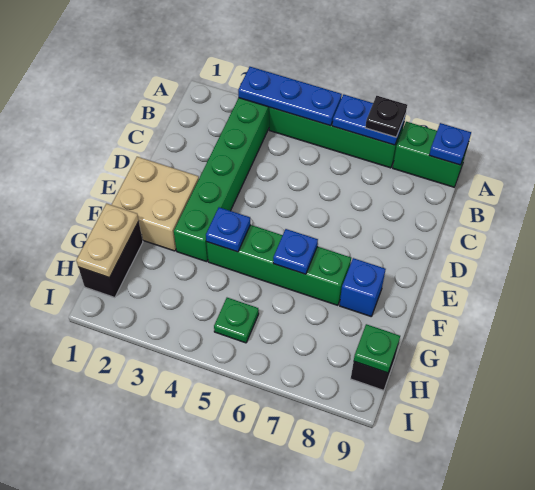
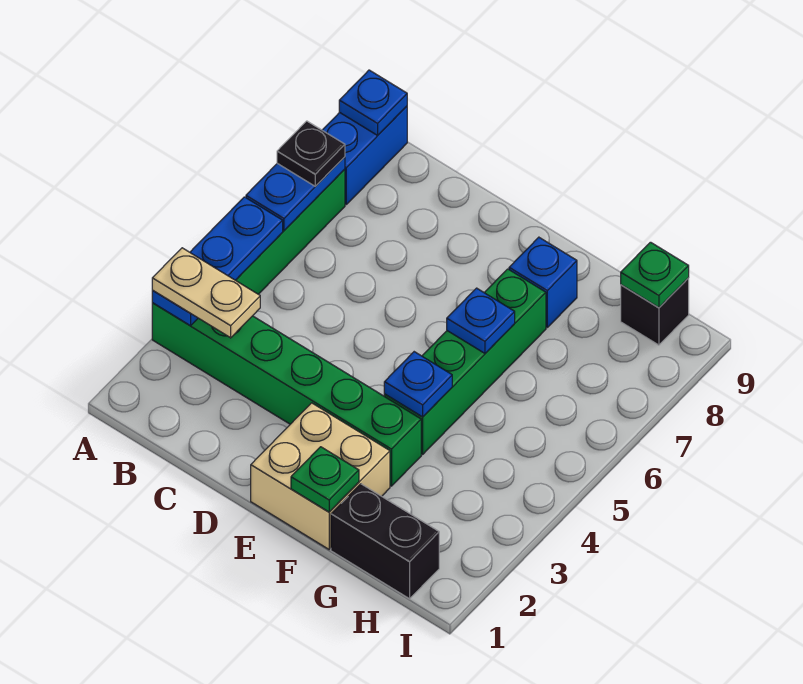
green brick A8:A9 level 1 -> blue brick A8:A9 level 1
tan plate G1:H1 level 2 -> tan plate A3:B3 level 3
green plate H5 level 1 -> green plate F1 level 2

